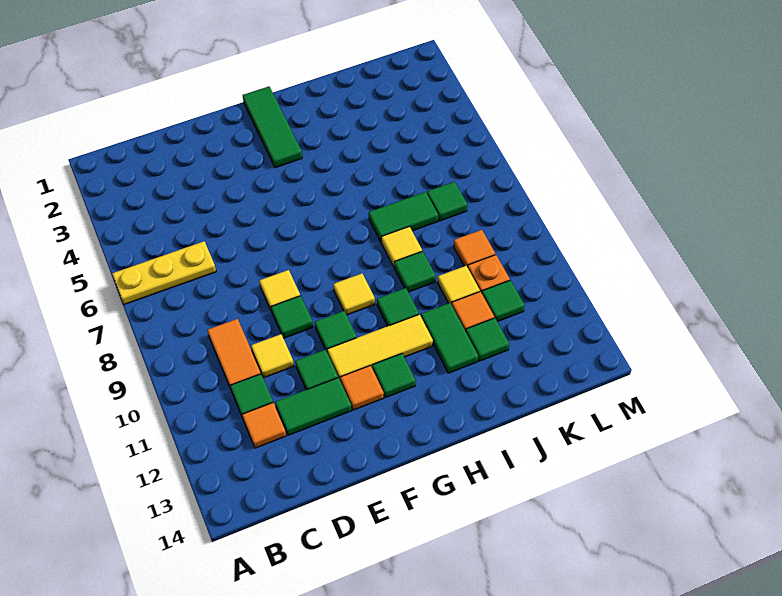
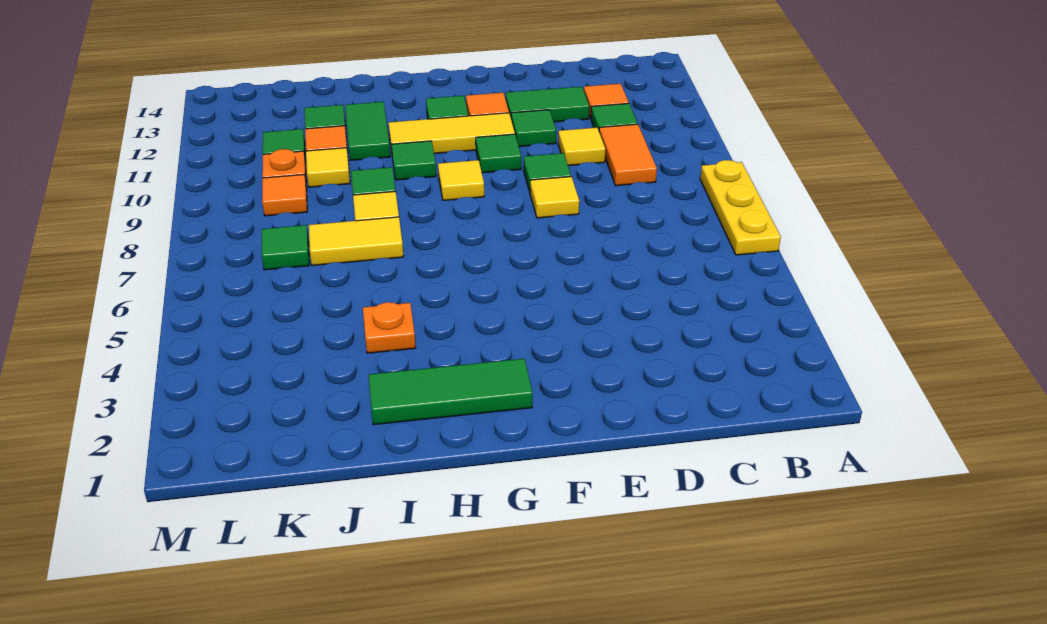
yellow plate A6:C6 level 1 -> yellow plate A6:A8 level 1
green tile G1:G3 level 1 -> green tile G2:I2 level 1
none -> orange plate I4 level 1
green tile I7:J7 level 1 -> yellow tile I7:J7 level 1

